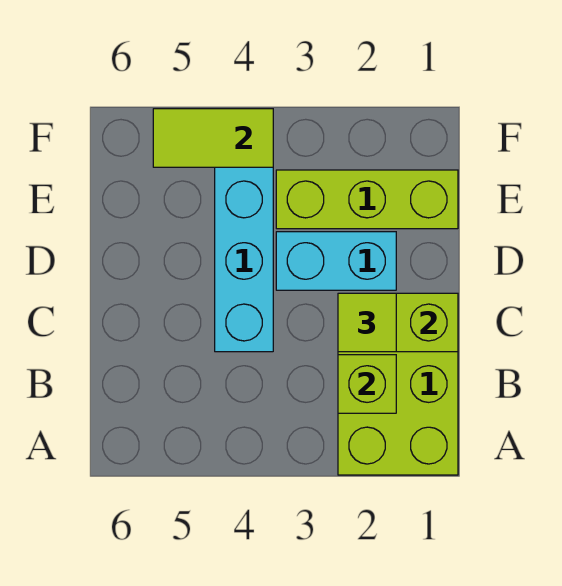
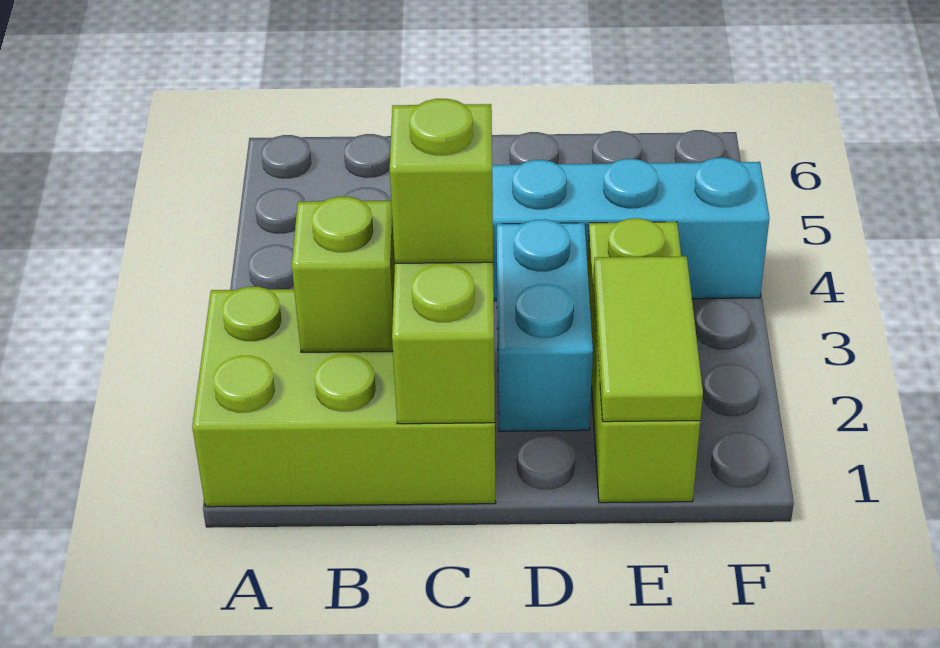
lime tile C2 level 3 -> lime brick C2 level 3
lime tile F4:F5 level 2 -> lime tile E1:E2 level 2

